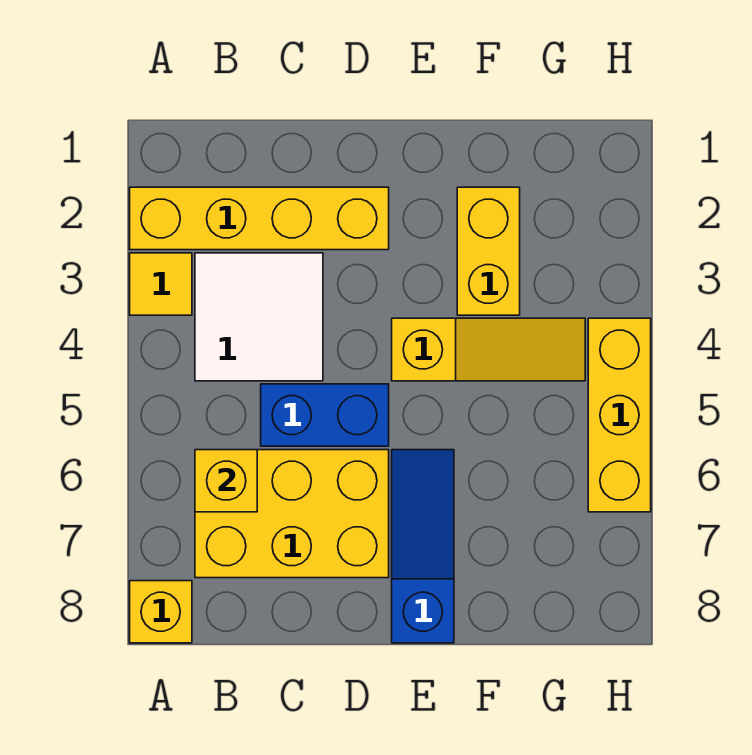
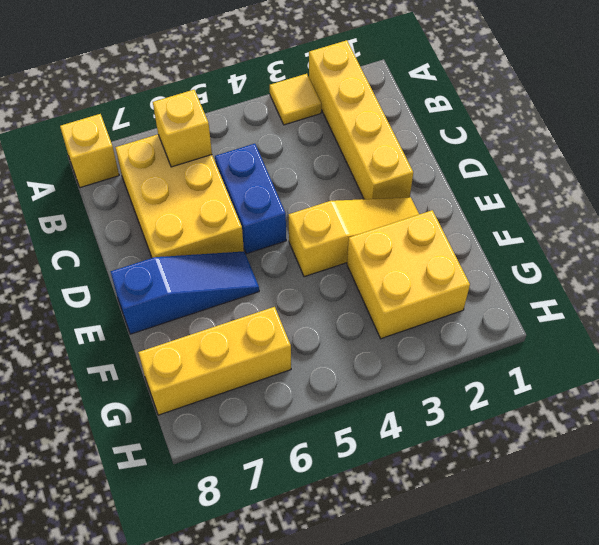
white tile B3:C4 level 1 -> none
yellow slope E4:G4 level 1 top E -> yellow slope E2:E4 level 1 top 4
yellow brick F2:F3 level 1 -> yellow brick F2:G3 level 1
yellow brick H4:H6 level 1 -> yellow brick G6:G8 level 1

